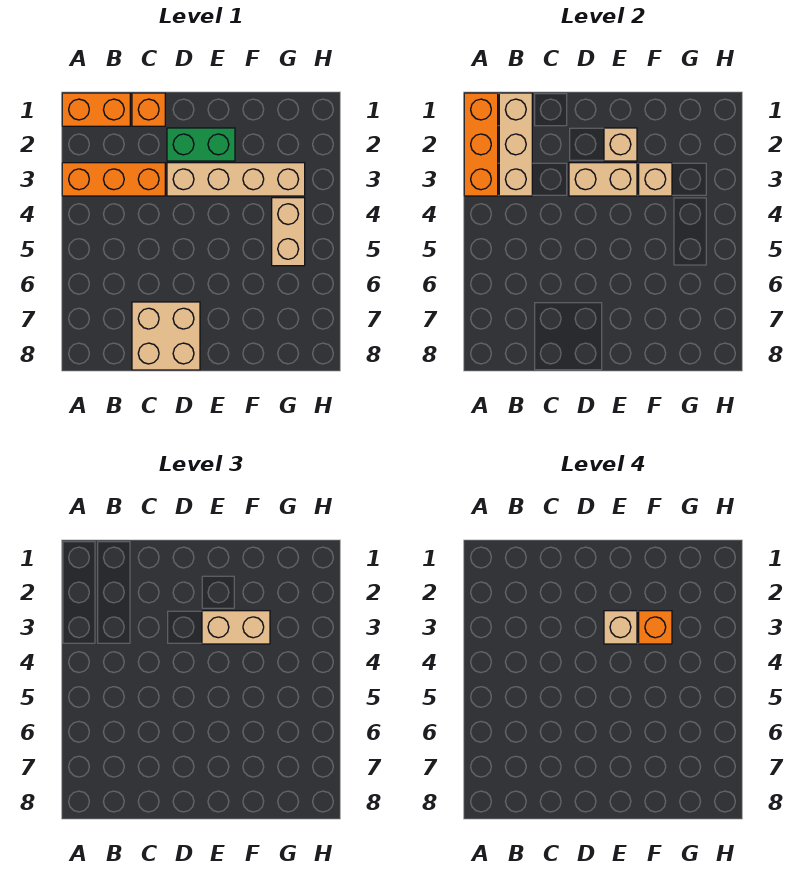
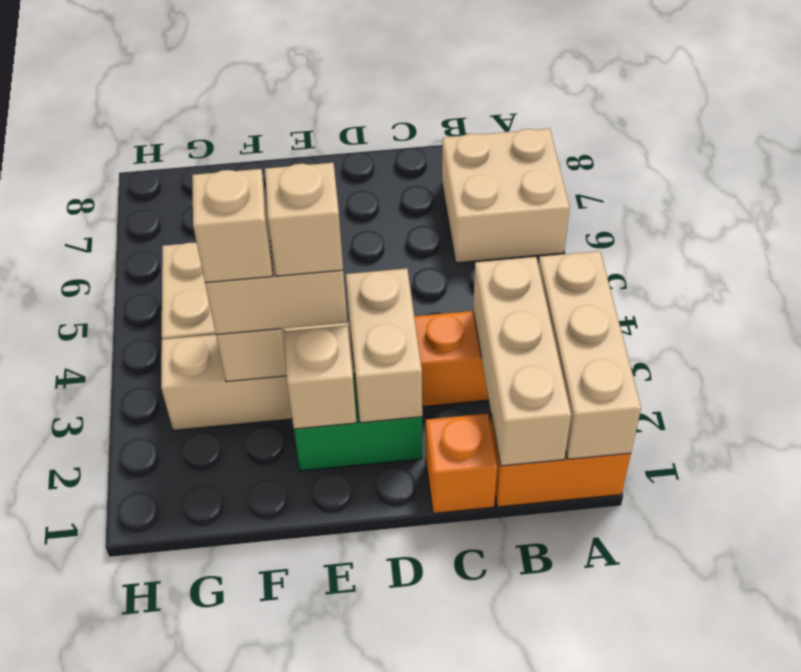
orange brick A1:A3 level 2 -> tan brick A1:A3 level 2
tan brick C7:D8 level 1 -> tan brick A6:B7 level 1
tan brick D3:E3 level 2 -> tan brick D2:D3 level 2
orange brick F3 level 4 -> tan brick F3 level 4

